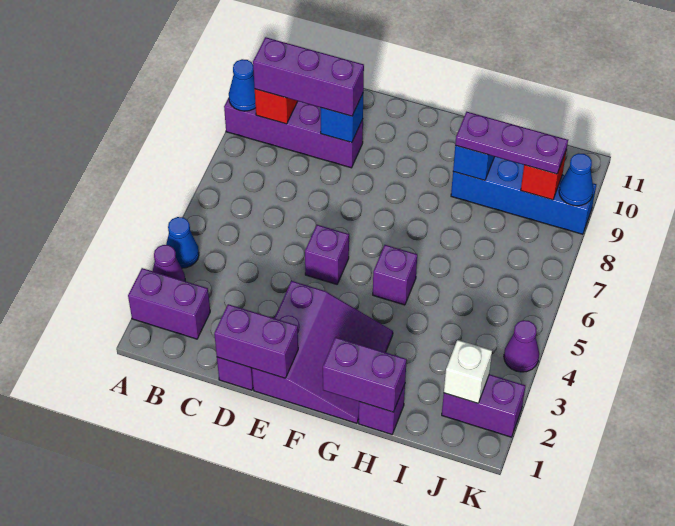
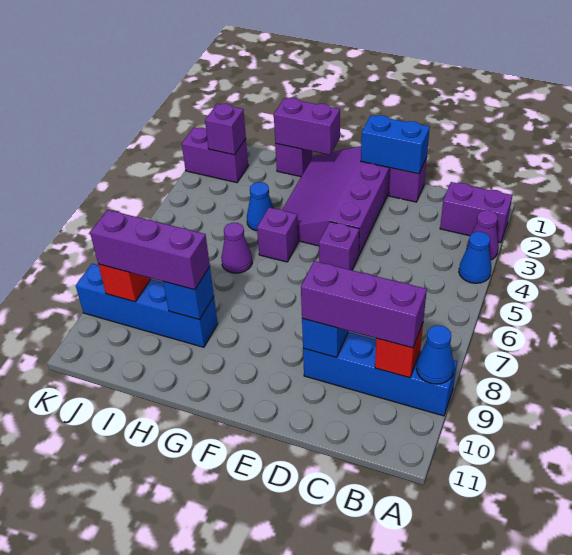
purple brick A9:D9 level 1 -> blue brick A9:D9 level 1
purple brick D1:E1 level 2 -> blue brick D1:E1 level 2
purple slope E1:G3 level 1 top E -> purple slope E1:G4 level 1 top E
purple plate H9:J9 level 3 -> purple brick H9:J9 level 3
white brick J2 level 2 -> purple brick J2 level 2
purple cone K4 level 1 -> purple cone H6 level 1
blue cone K9 level 2 -> blue cone H4 level 1

